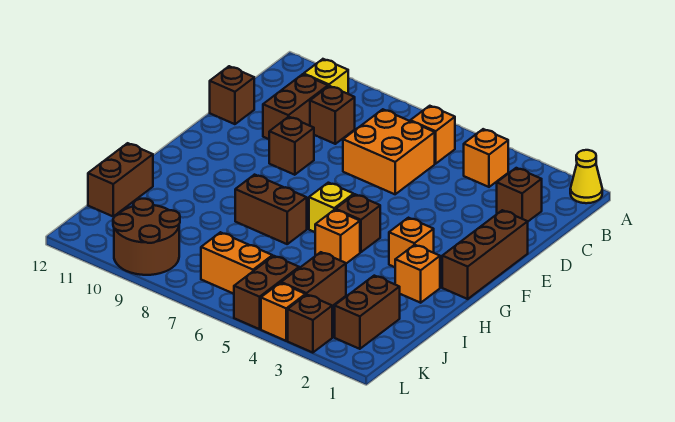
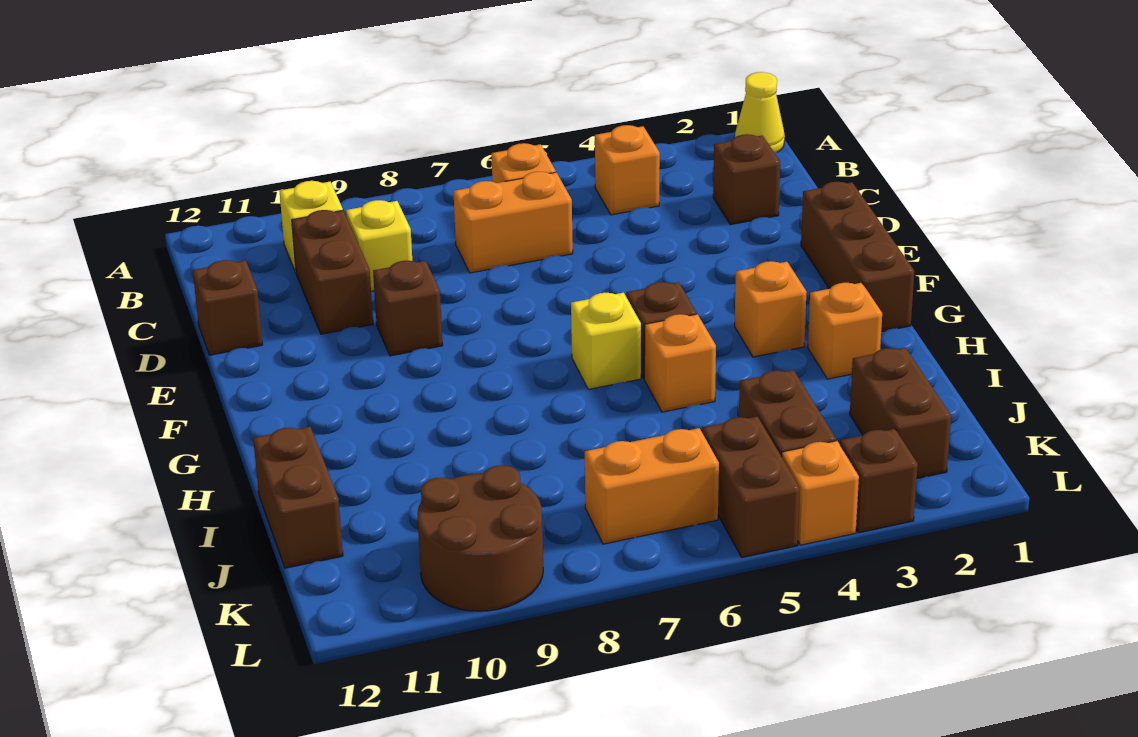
orange brick C6:D7 level 1 -> orange brick C6:C7 level 1
brown brick C9 level 1 -> yellow brick C9 level 1
brown brick H7:H8 level 1 -> none

